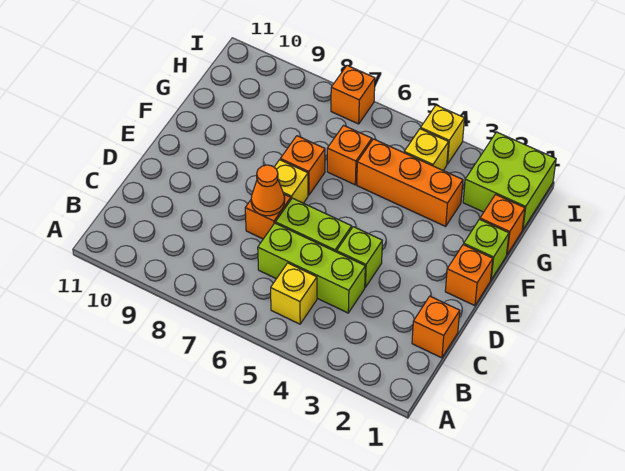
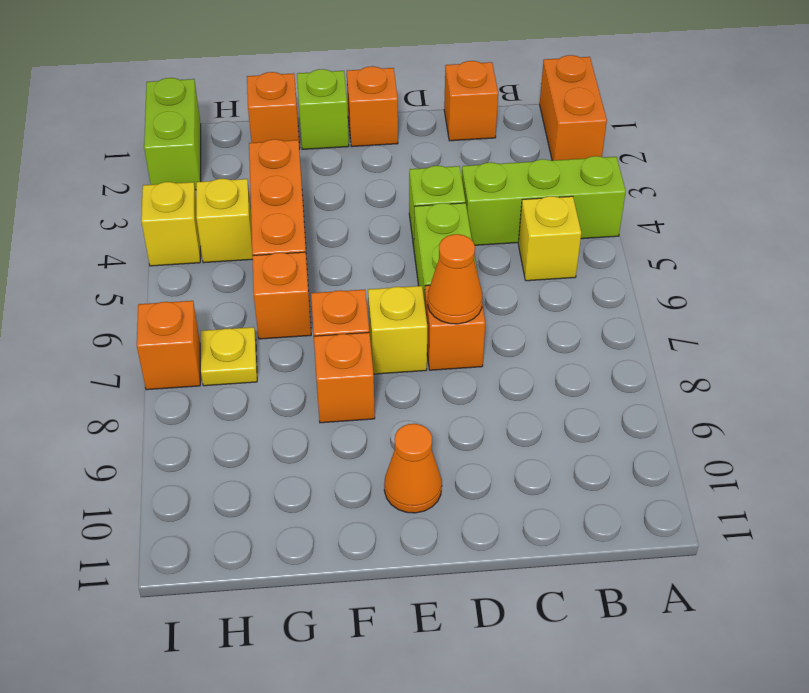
none -> orange brick A1:A2 level 1
lime brick C4:C6 level 1 -> lime brick A4:C4 level 1
none -> orange cone E10 level 1
none -> orange brick F8 level 1
lime brick H1:I2 level 1 -> lime brick I1:I2 level 1
none -> yellow plate H7 level 1

